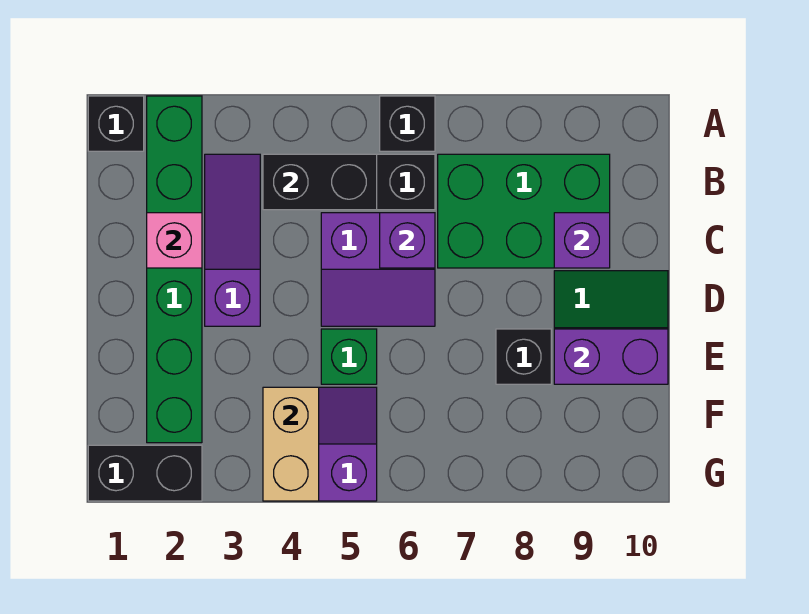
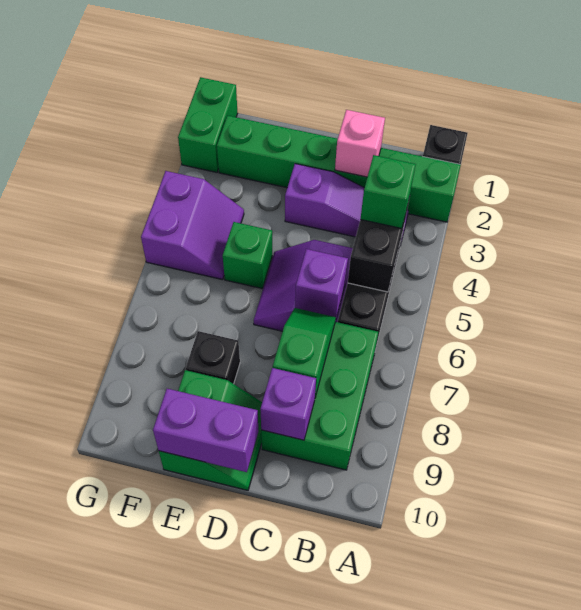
black brick A6 level 1 -> none
none -> green brick B4 level 3
none -> green slope C7:C8 level 2 top 8
purple brick E9:E10 level 2 -> purple brick D10:E10 level 2
tan brick F4:G4 level 2 -> none
black brick G1:G2 level 1 -> green brick G1:G2 level 1

